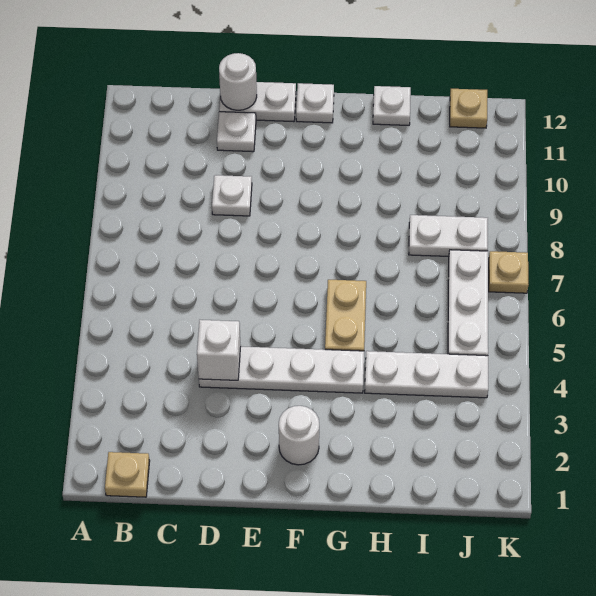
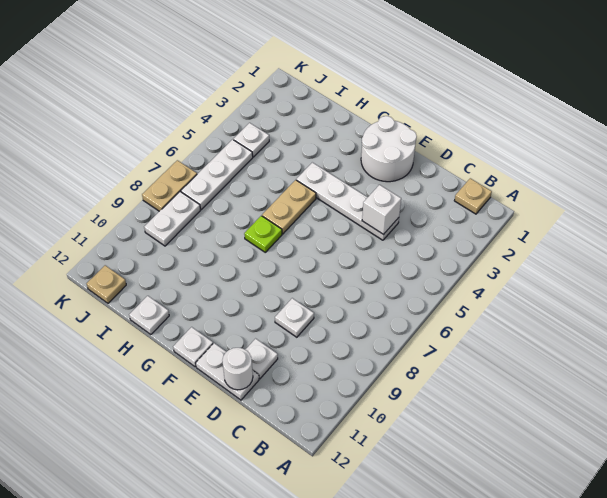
white round brick F2 level 1 -> white round brick E1:F2 level 1
none -> lime plate G7 level 1
white plate H4:J4 level 1 -> white plate J4 level 1
white plate I8:J8 level 1 -> white plate J8:J9 level 1
tan plate K7 level 1 -> tan plate K7:K8 level 1

